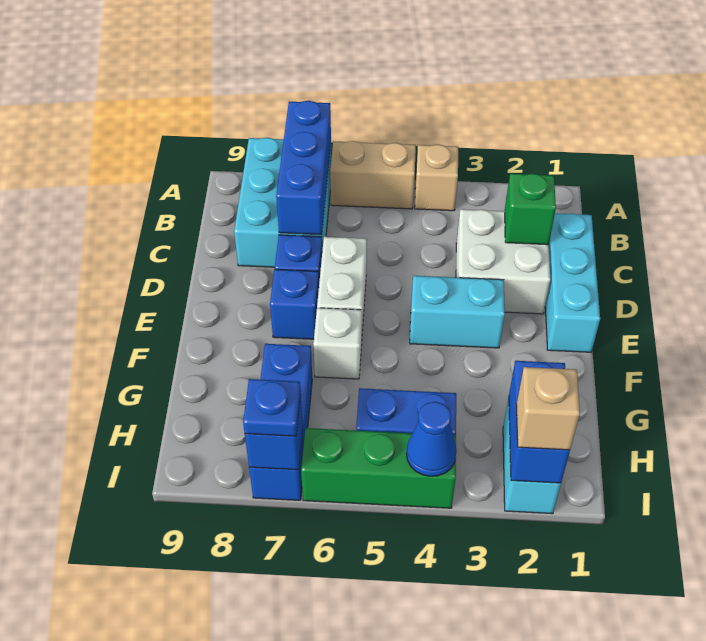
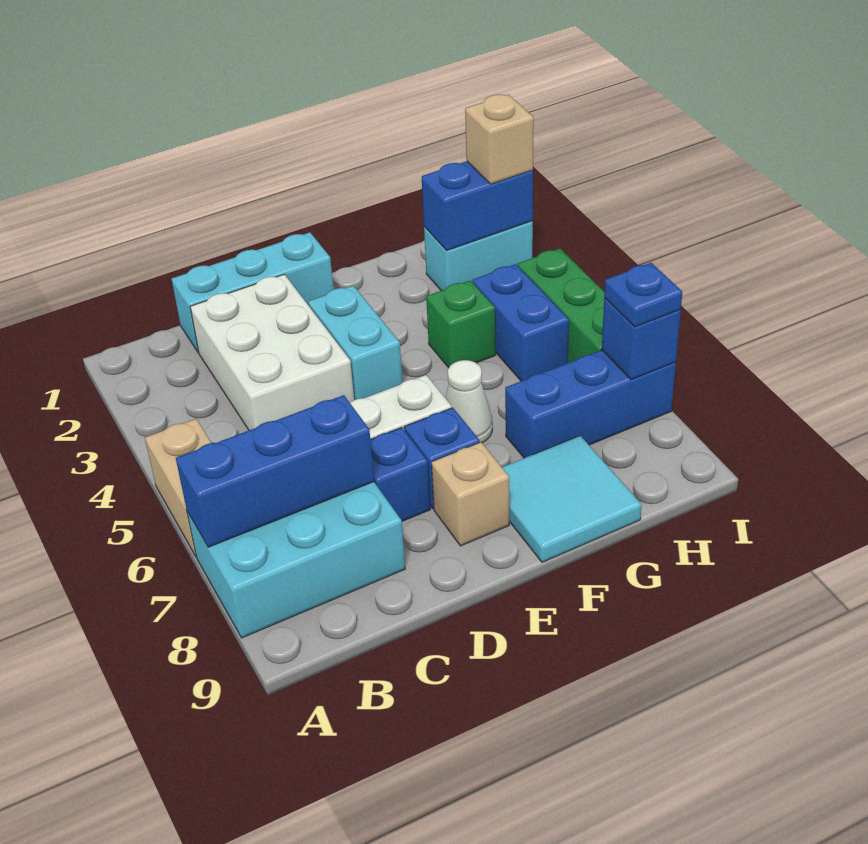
tan brick A4 level 1 -> tan brick E8 level 1
white brick C2:D3 level 1 -> white brick C2:D4 level 1
green brick C2 level 2 -> green brick G4 level 1
white brick F6 level 1 -> white cone F6 level 1
none -> cyan tile F8:G9 level 1
blue cone I4 level 2 -> none

